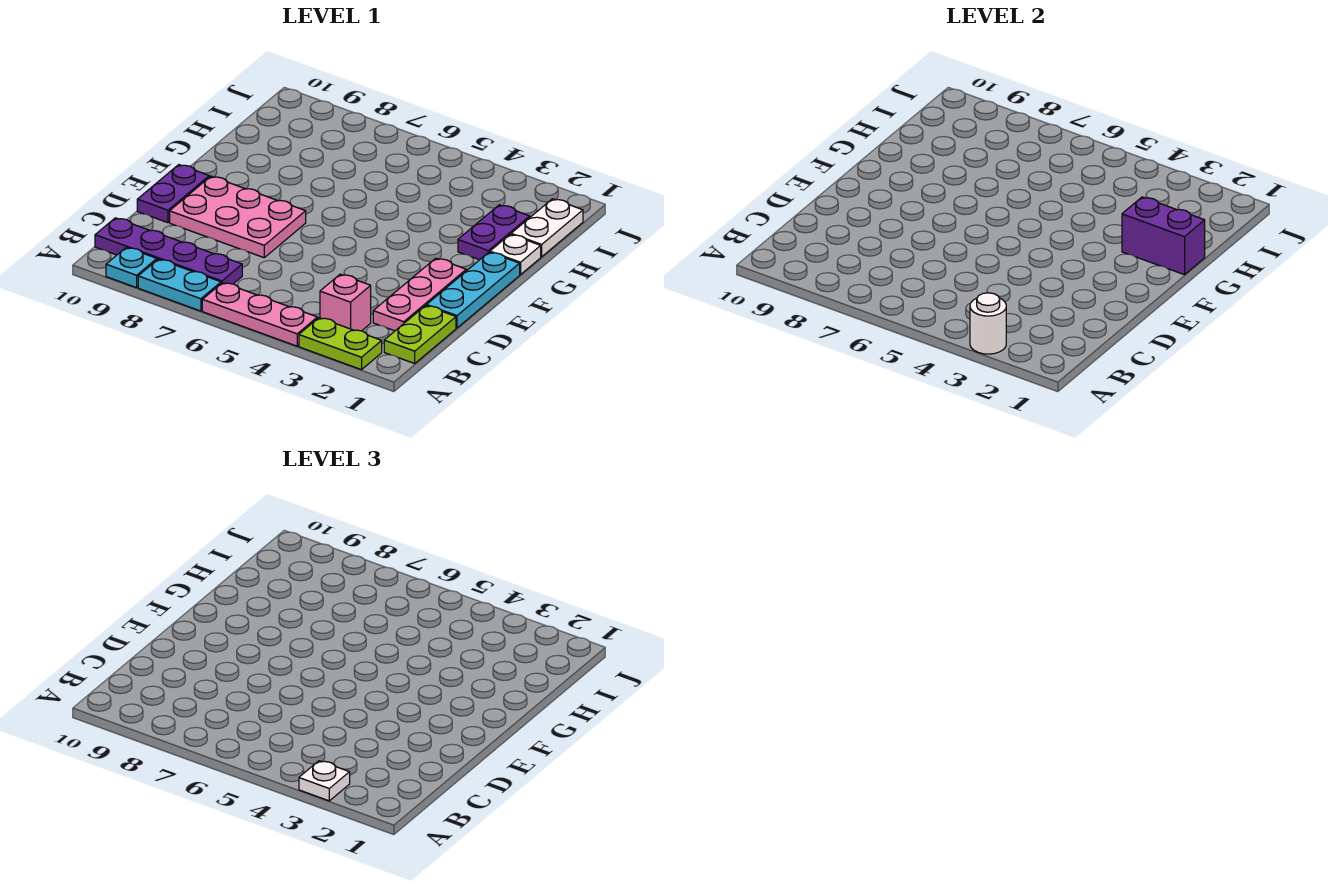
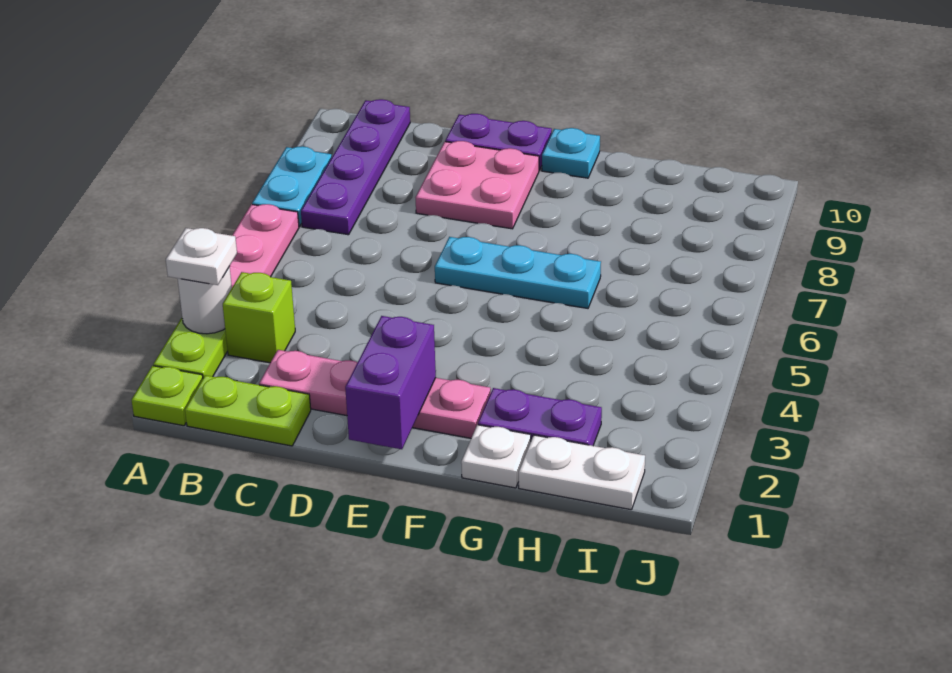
none -> lime plate A1 level 1
cyan plate A9 level 1 -> cyan plate F10 level 1
pink brick B3 level 1 -> lime brick B3 level 1
pink plate C2:E2 level 1 -> pink plate C2:F2 level 1
cyan plate D1:F1 level 1 -> cyan plate E6:G6 level 1
pink plate D7:E9 level 1 -> pink plate D8:E9 level 1
purple brick G1:G2 level 2 -> purple brick E1:E2 level 2

